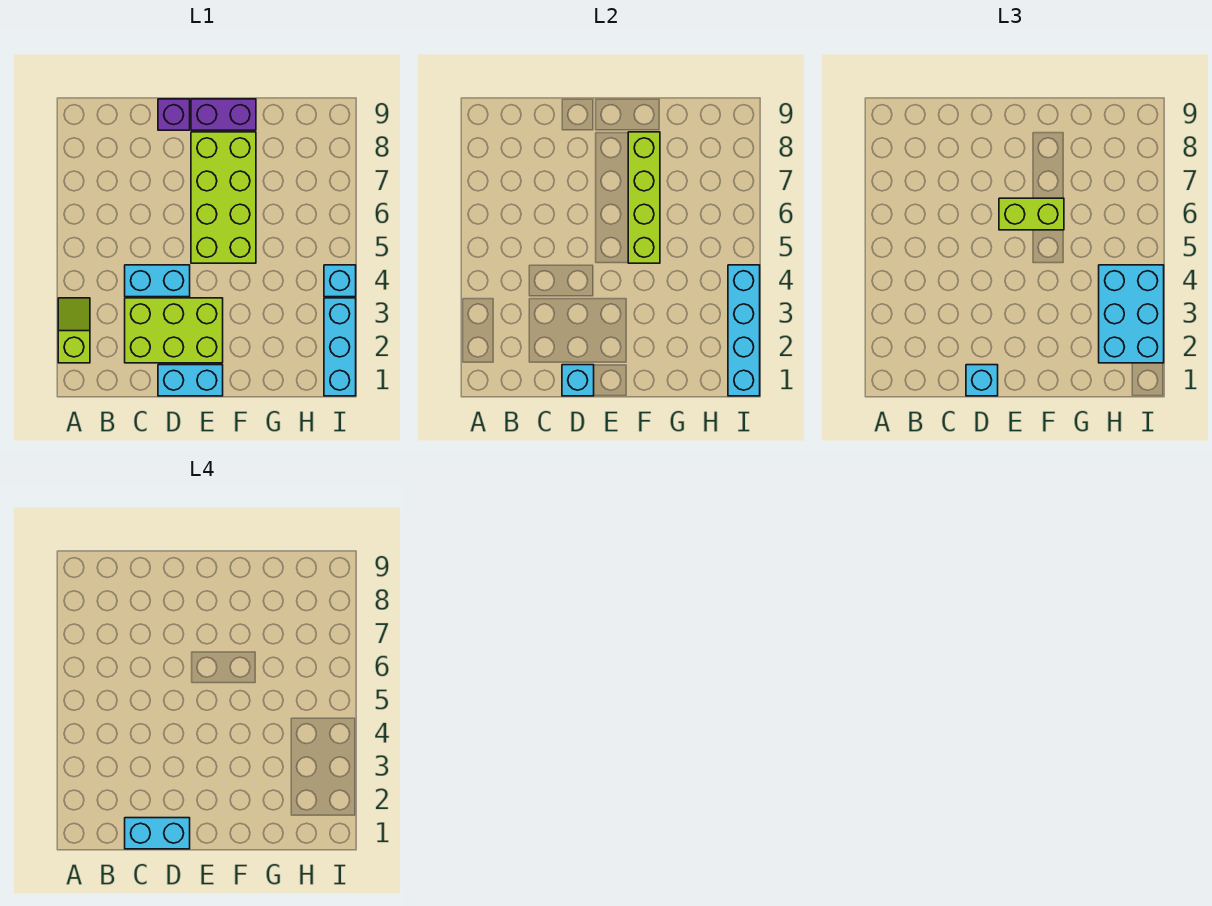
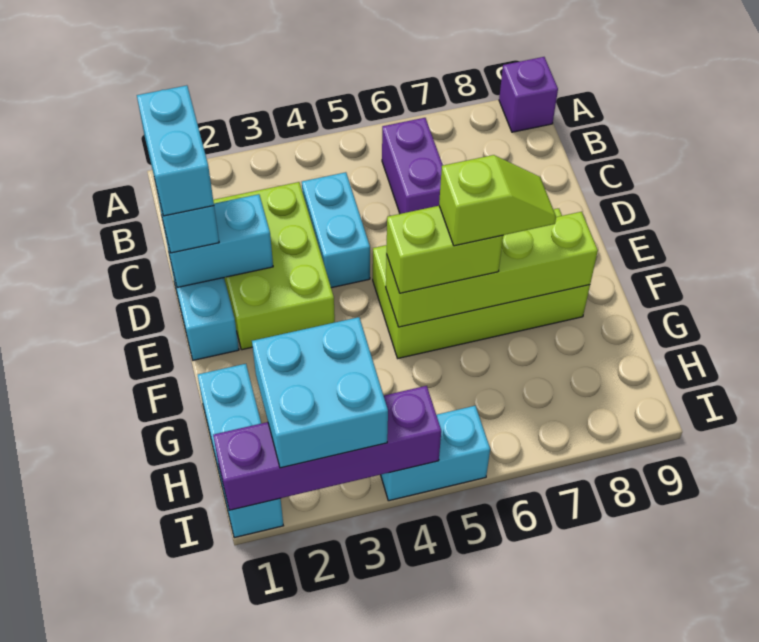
lime slope A2:A3 level 1 top 2 -> lime slope F6:F7 level 4 top 6
cyan brick D1 level 2 -> cyan brick D1:D2 level 2
purple brick D9 level 1 -> purple brick A9 level 1
lime brick E6:F6 level 3 -> lime brick F5:F6 level 3
purple brick E9:F9 level 1 -> purple brick B6:C6 level 1
cyan brick H2:I4 level 3 -> cyan brick H2:I3 level 3
cyan brick I1:I3 level 1 -> cyan brick G1:I1 level 1
cyan brick I1:I4 level 2 -> purple brick I1:I4 level 2
cyan brick I4 level 1 -> cyan brick I4:I5 level 1

